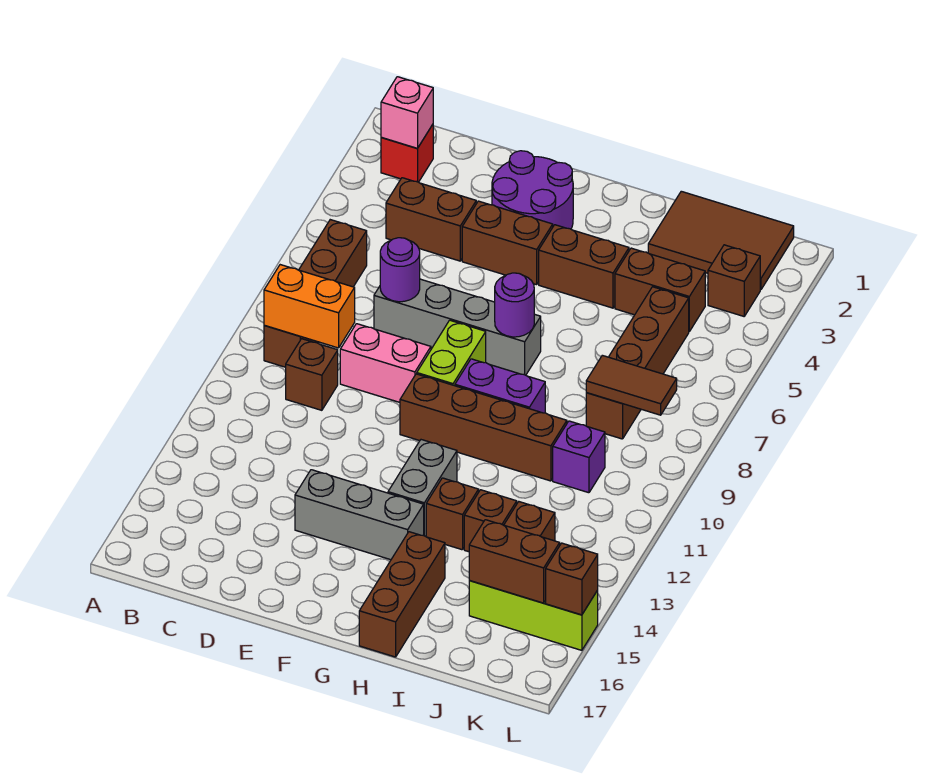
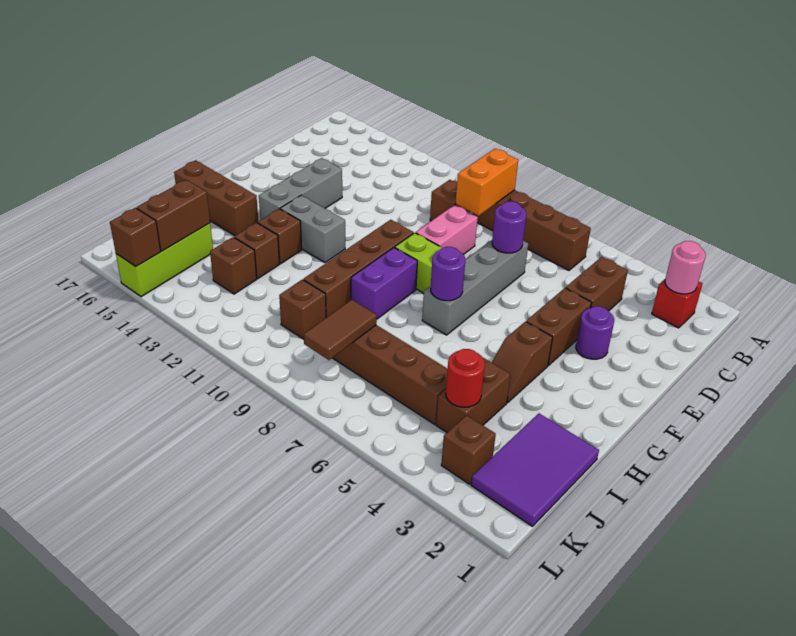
pink brick B2 level 2 -> pink round brick B2 level 2
purple round brick E2:F3 level 1 -> purple round brick E3 level 1
brown brick G4:H4 level 1 -> brown slope G4:H4 level 1 top G
brown tile I1:K2 level 1 -> purple tile I1:K2 level 1
none -> red round brick J4 level 2
purple brick J10 level 1 -> brown brick J10 level 1

